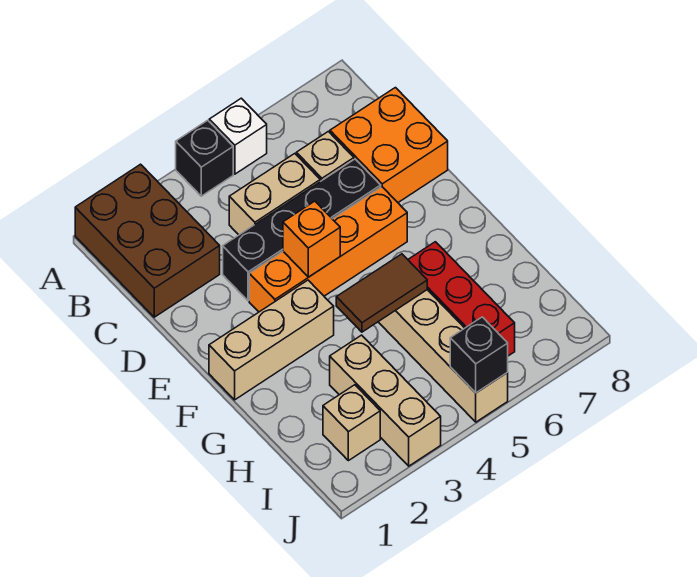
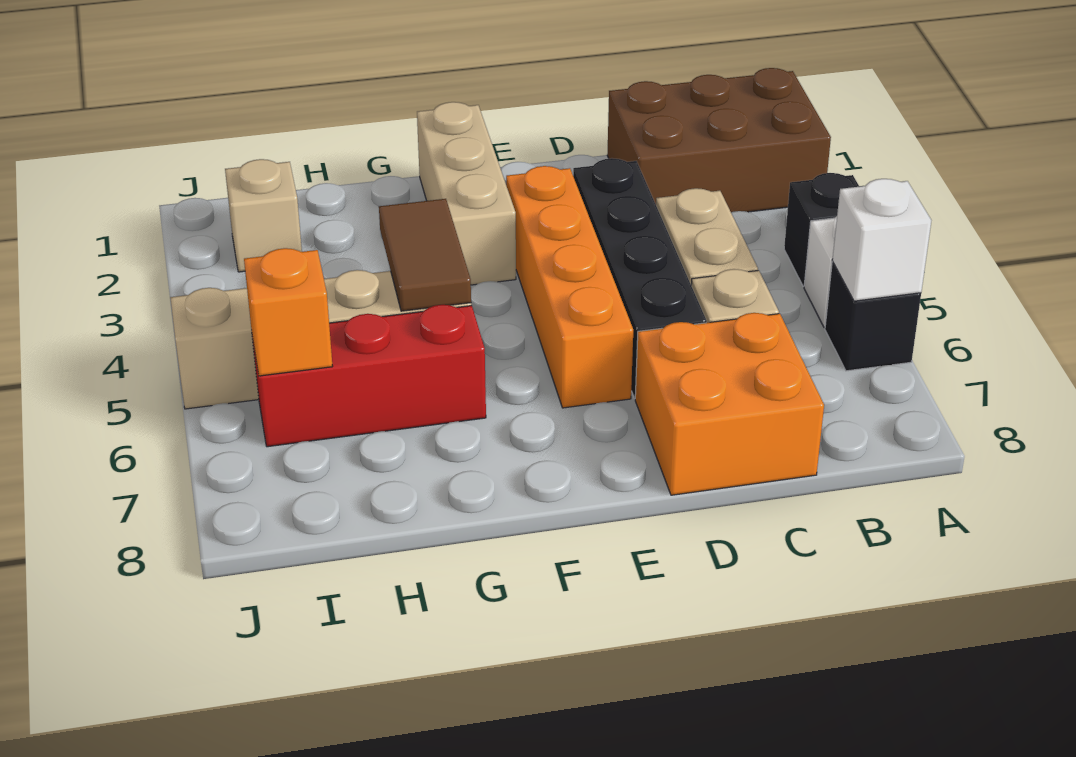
none -> white brick A6 level 2
orange brick E4 level 2 -> orange brick I6 level 2
tan brick H3:J3 level 1 -> none
black brick J5 level 2 -> black brick A6 level 1

